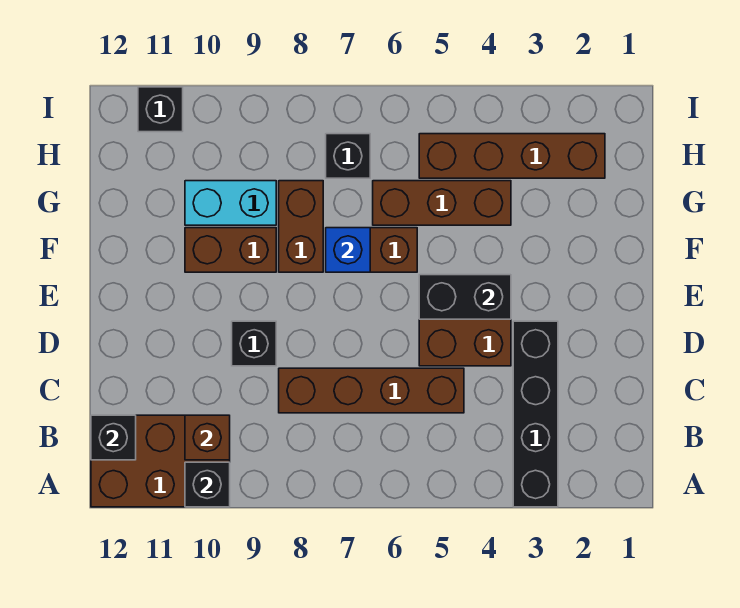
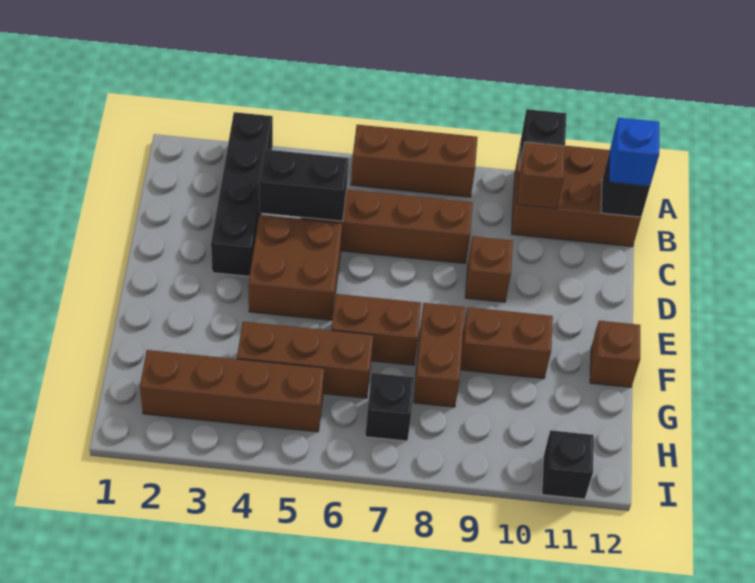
none -> brown brick A6:A8 level 1
black brick D9 level 1 -> brown brick D9 level 1
black brick E4:E5 level 2 -> black brick C4:C5 level 2
blue brick F7 level 2 -> blue brick B12 level 3
none -> brown brick F12 level 1
cyan brick G9:G10 level 1 -> none

